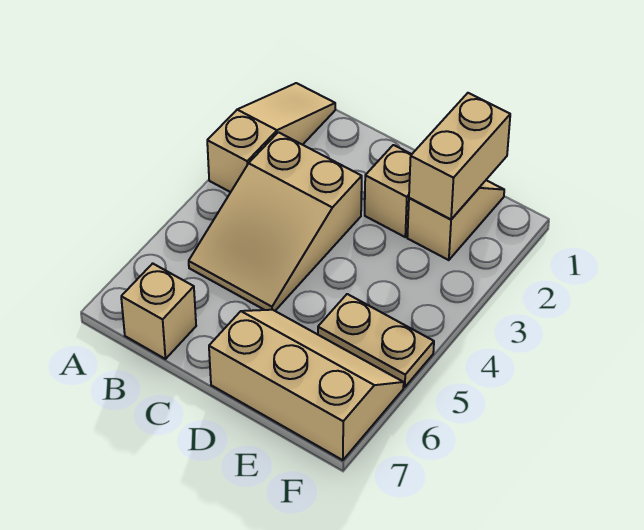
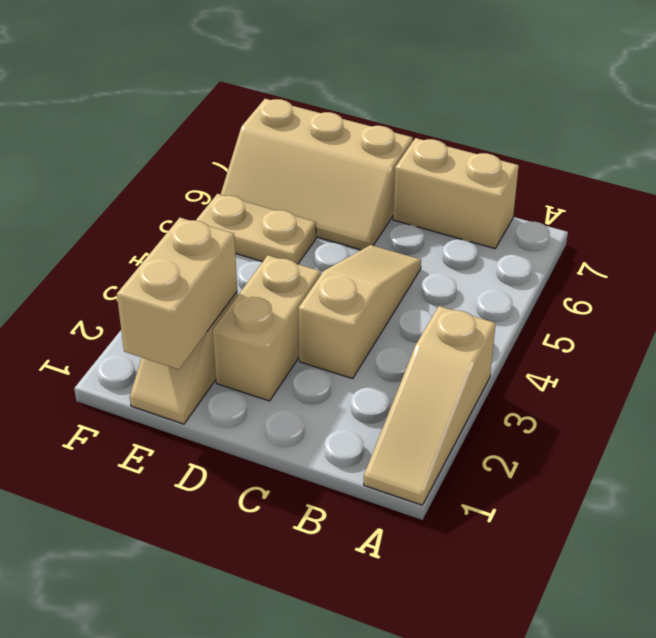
tan slope B3:C5 level 1 top 3 -> tan slope C3:C5 level 1 top 3
tan brick B7 level 1 -> tan brick B7:C7 level 1
tan brick D2 level 1 -> tan brick D2:D3 level 1

